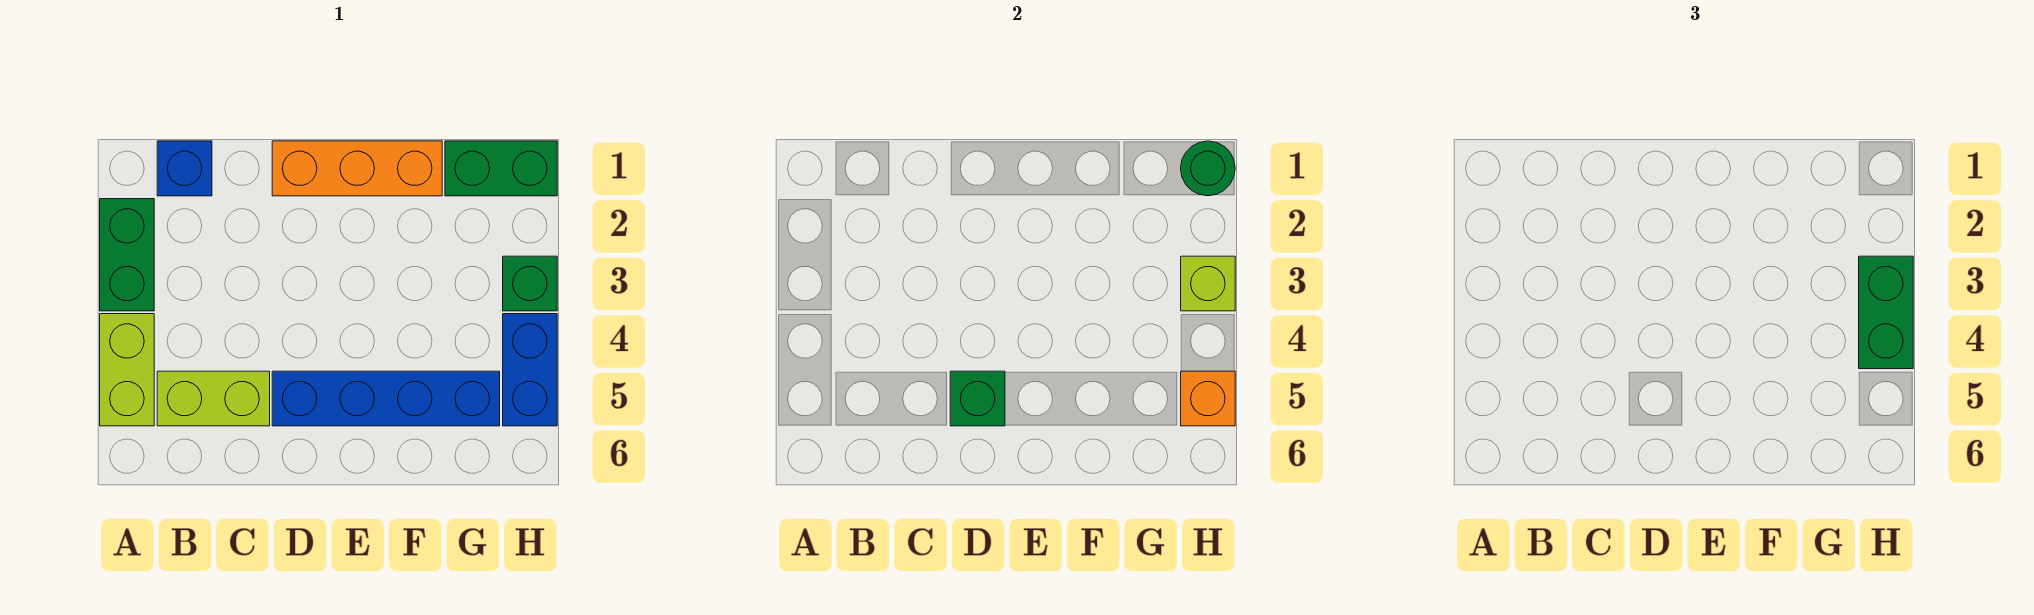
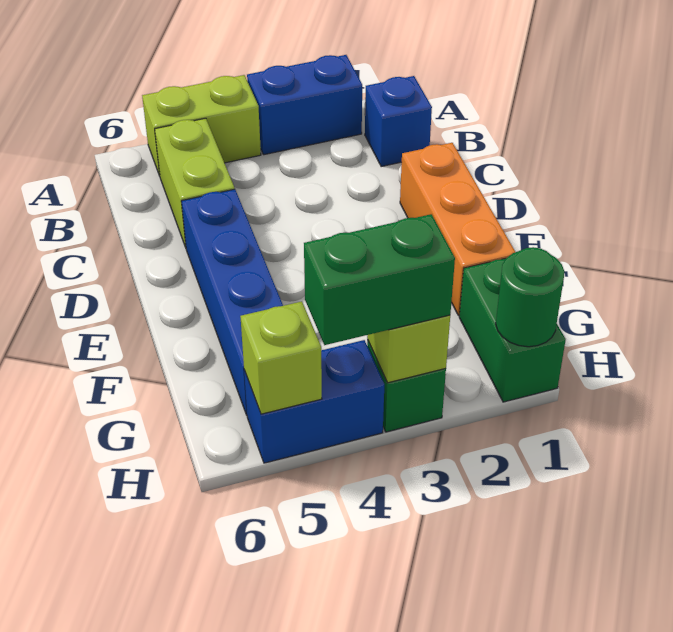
green brick A2:A3 level 1 -> blue brick A2:A3 level 1
green brick D5 level 2 -> none
orange brick H5 level 2 -> lime brick H5 level 2

